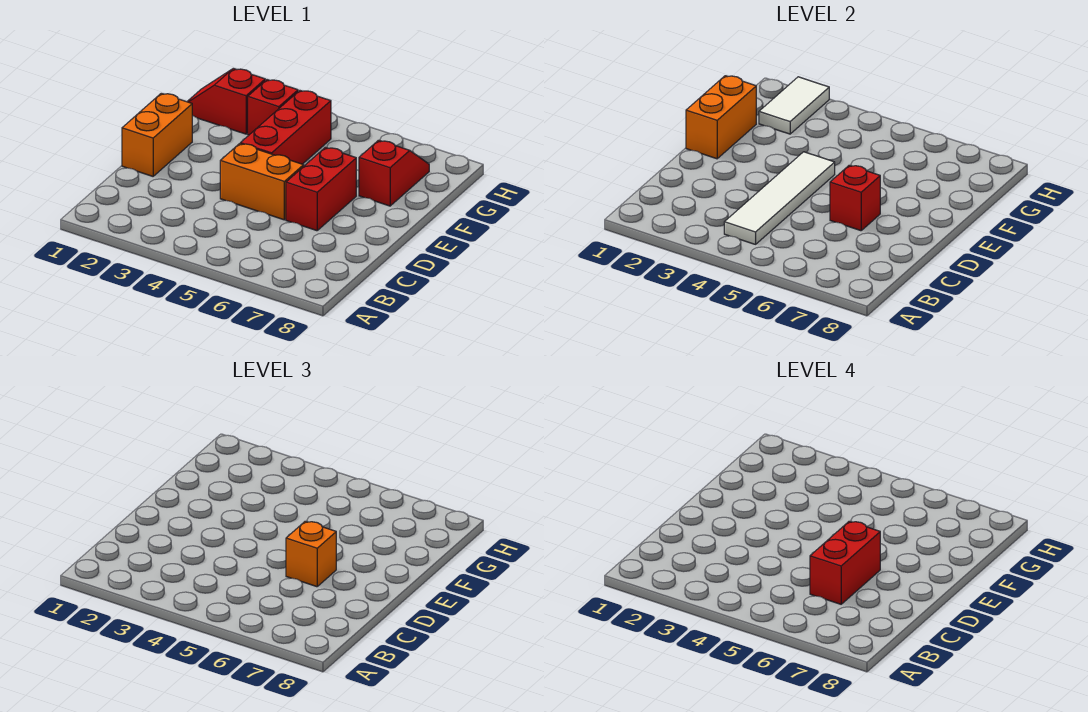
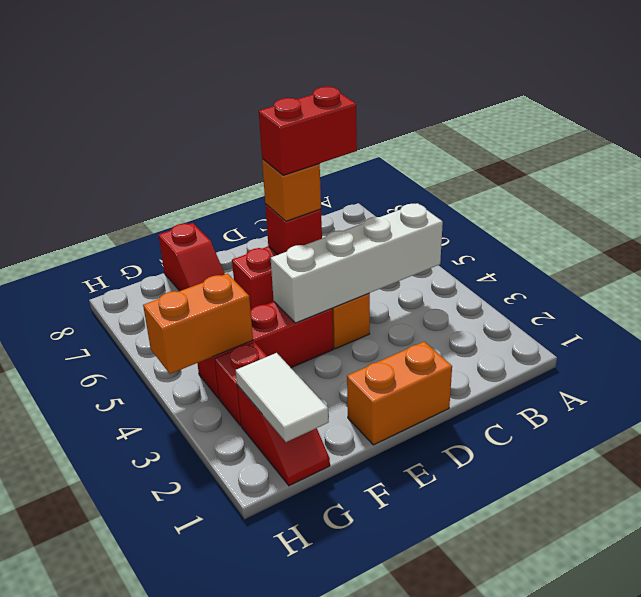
white tile B4:E4 level 2 -> white brick B4:E4 level 2
orange brick E1:F1 level 2 -> orange brick G4:H4 level 2
red slope F7:G7 level 1 top F -> red slope F7:F8 level 1 top 8
white tile G2:H2 level 2 -> white tile G1:G2 level 2

